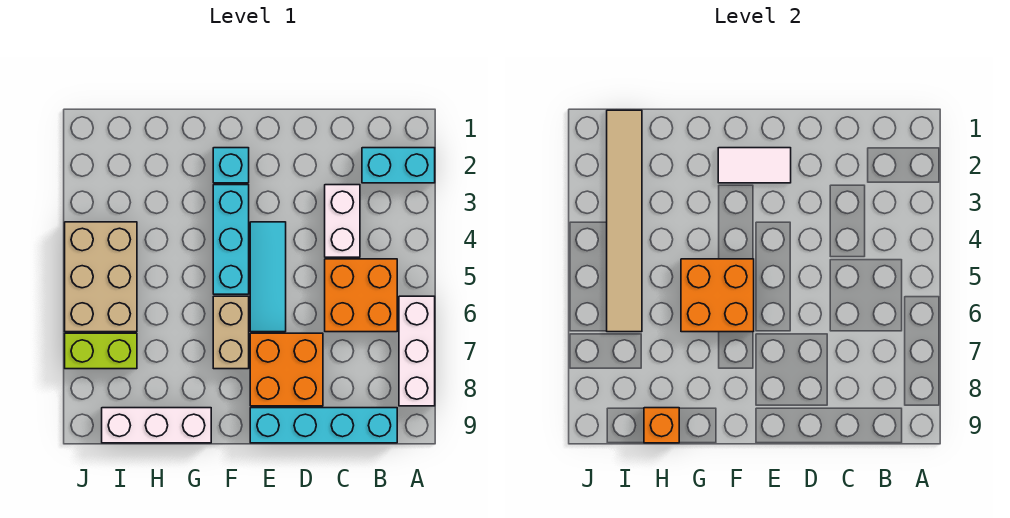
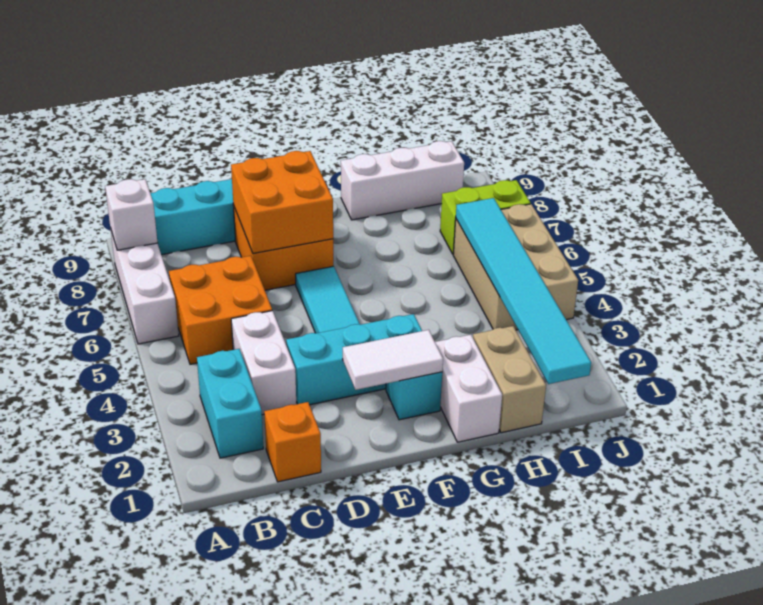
cyan brick A2:B2 level 1 -> cyan brick B2:B3 level 1
none -> white brick A8 level 2
cyan brick F3:F5 level 1 -> cyan brick D3:F3 level 1
orange brick F5:G6 level 2 -> orange brick D7:E8 level 2
tan brick F6:F7 level 1 -> tan brick H1:H2 level 1
none -> white brick G1:G2 level 1
orange brick H9 level 2 -> orange brick C1 level 1
tan tile I1:I6 level 2 -> cyan tile I1:I6 level 2

